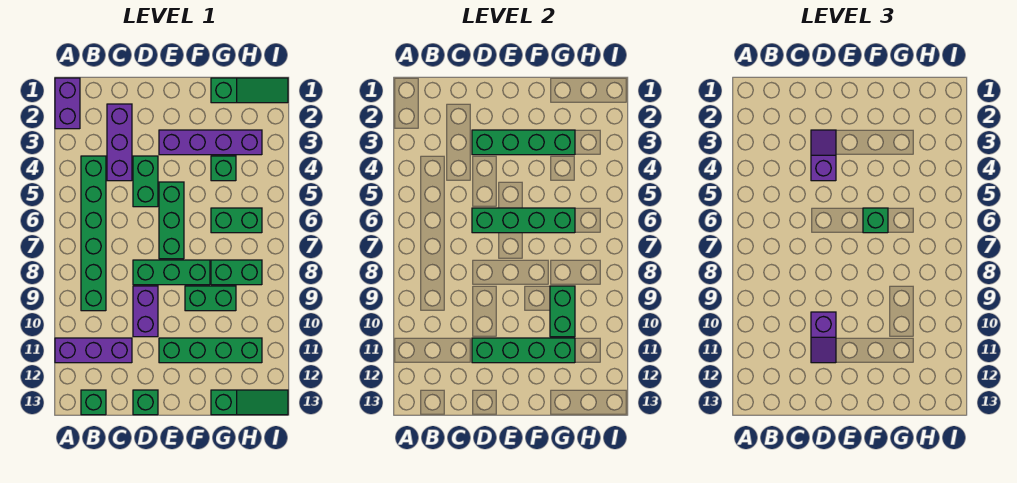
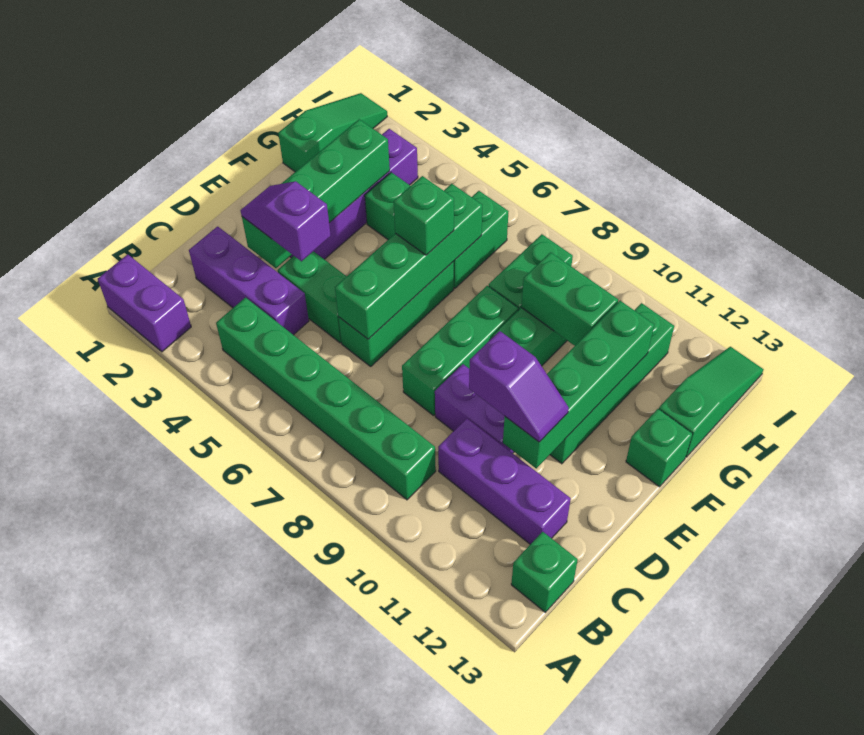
purple brick A11:C11 level 1 -> purple brick C10:C12 level 1
green brick D13 level 1 -> green brick F13 level 1
green brick E5:E7 level 1 -> green brick D6:F6 level 1

